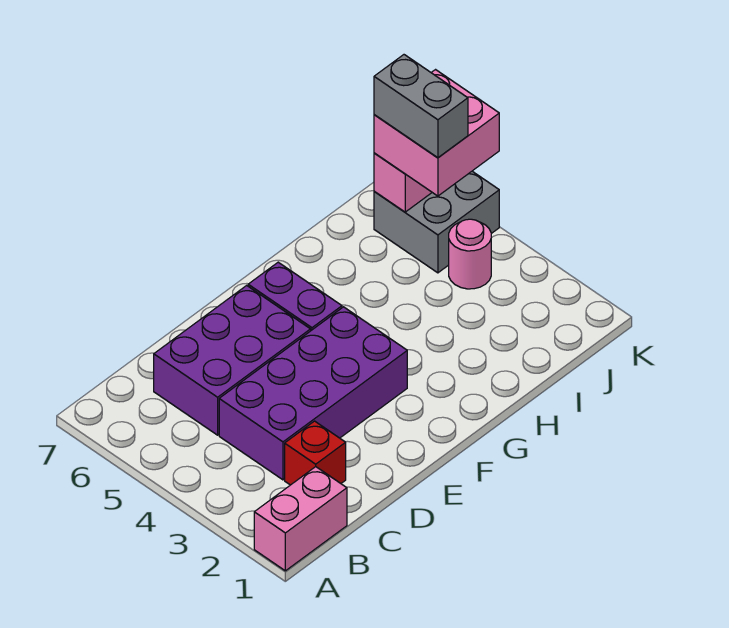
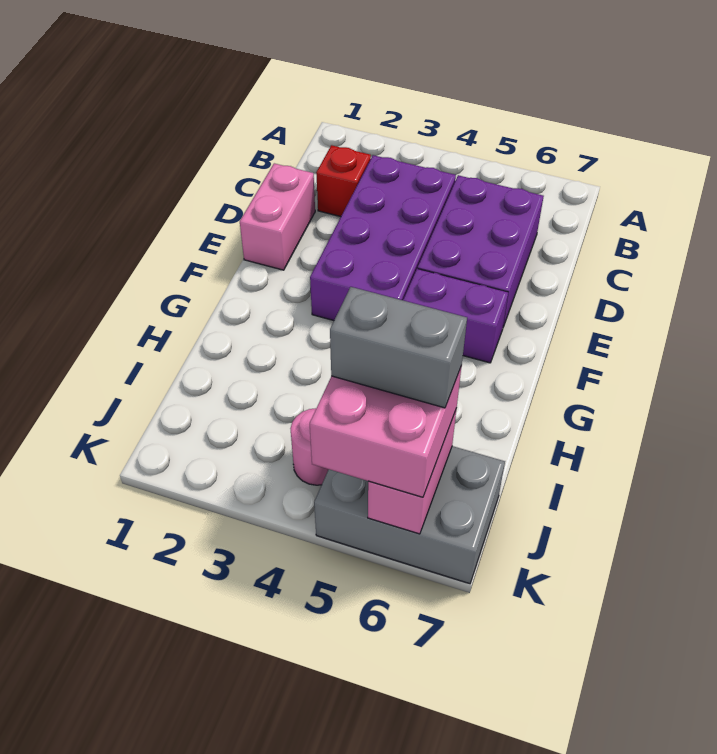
pink brick A1:B1 level 1 -> pink brick D1:E1 level 1
grey brick J5:K6 level 1 -> grey brick J5:K7 level 1

